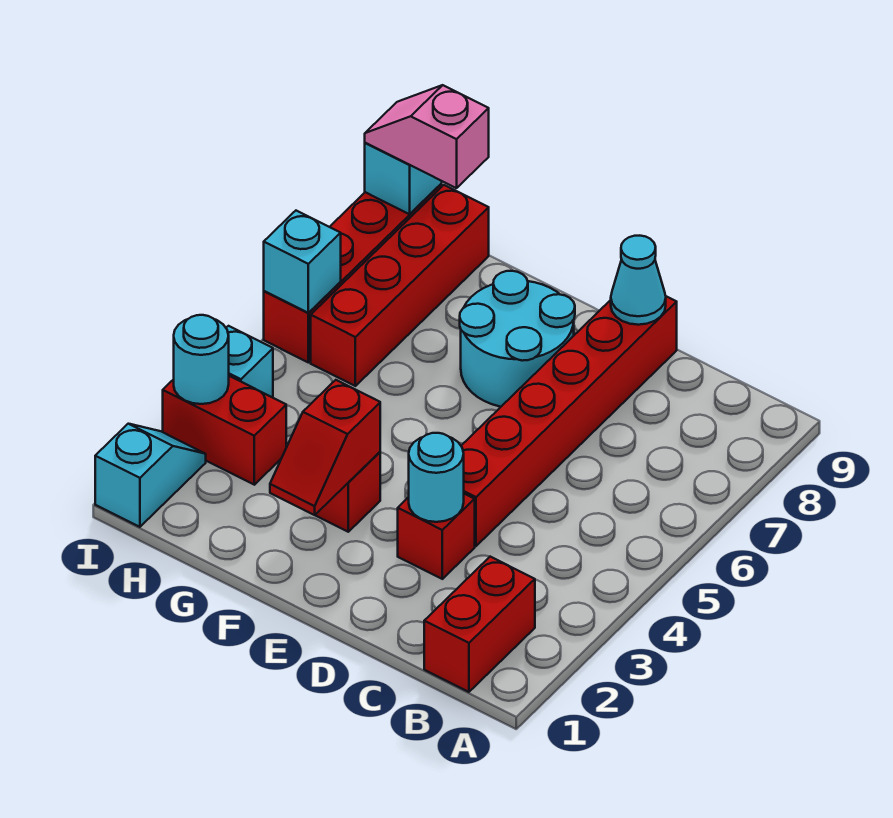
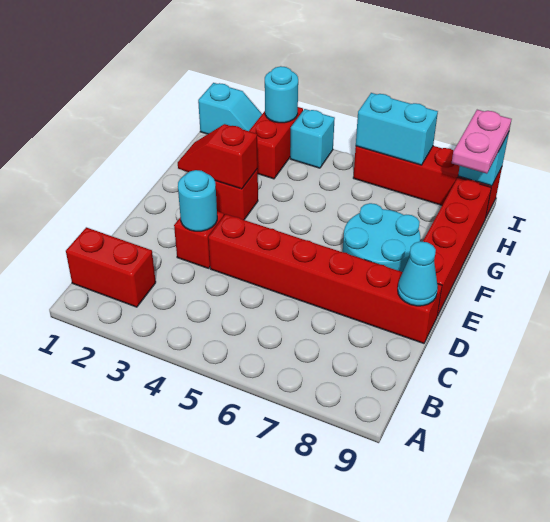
red brick H6:H9 level 1 -> red brick E9:H9 level 1
pink slope H9:I9 level 3 top H -> pink plate H9:I9 level 3
cyan brick I6 level 2 -> cyan brick I6:I7 level 2

